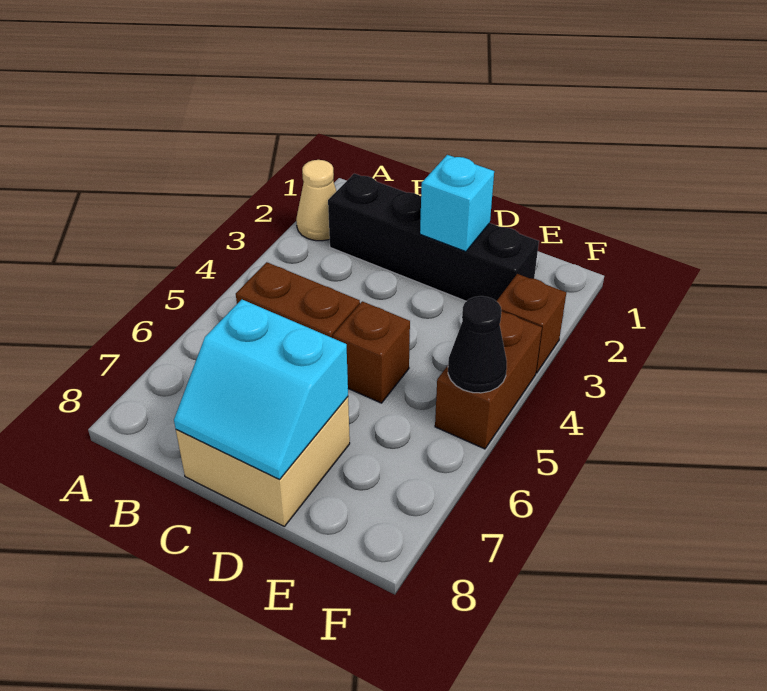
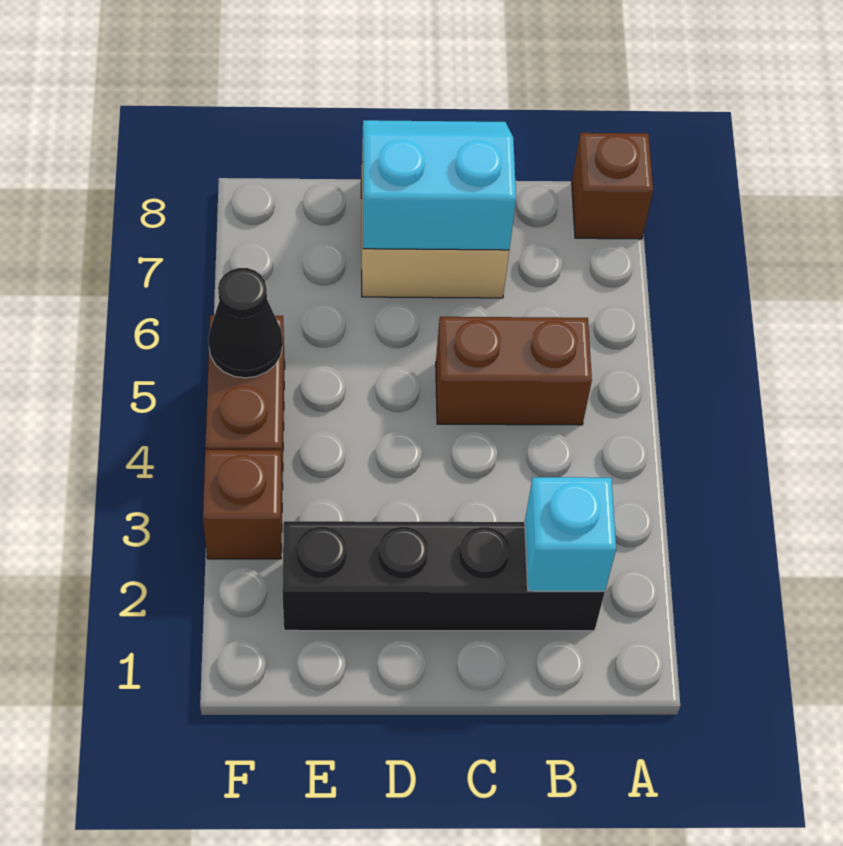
tan cone A2 level 1 -> none
cyan brick D2 level 2 -> cyan brick B2 level 2
brown brick D5 level 1 -> brown brick A8 level 1

